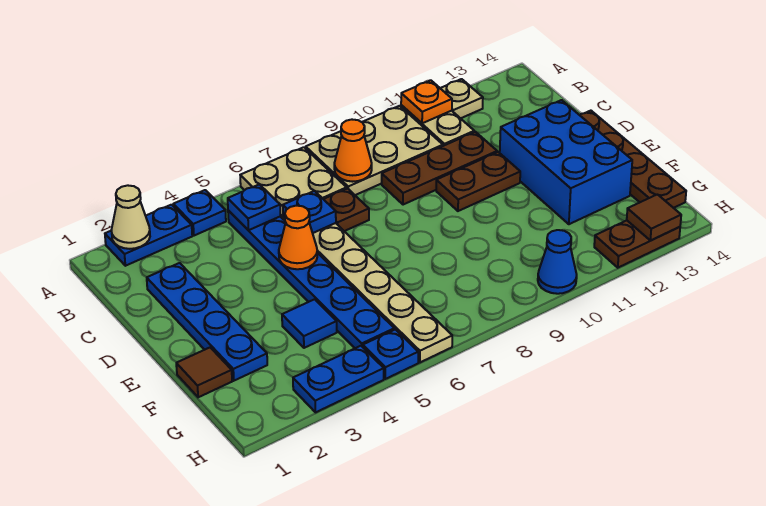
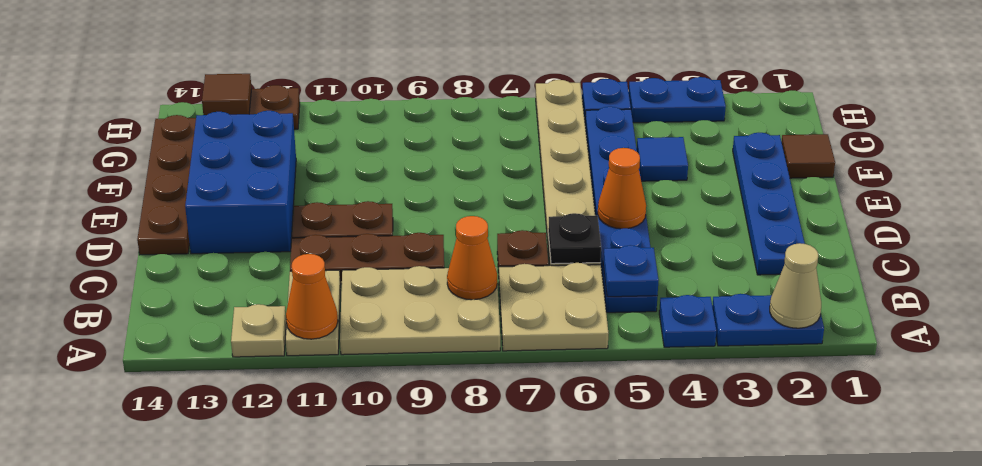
orange plate A11 level 2 -> orange cone A11 level 2
blue plate C6 level 2 -> black plate C6 level 2
blue cone H10 level 1 -> none

